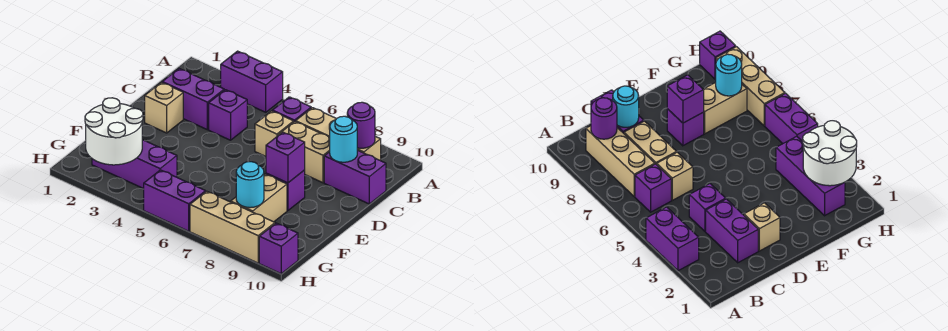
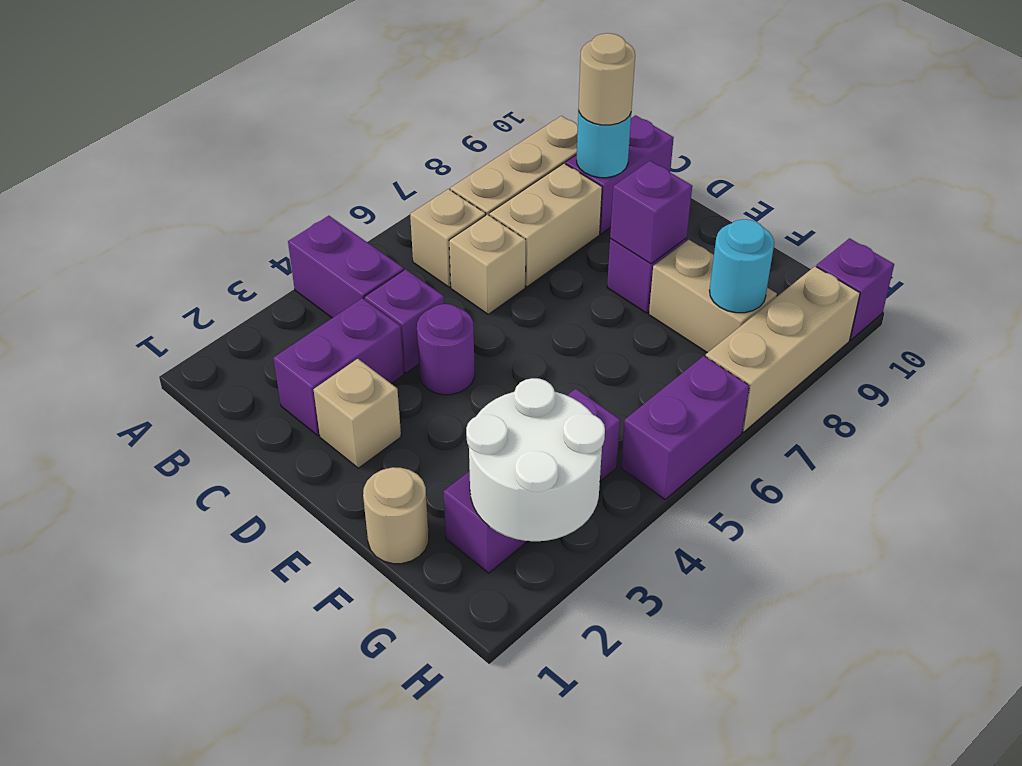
purple brick A3:A4 level 1 -> purple brick A4:B4 level 1
purple brick B6 level 1 -> tan brick B6 level 1
purple round brick B9 level 2 -> purple round brick D4 level 1
none -> tan round brick C9 level 3
none -> tan round brick F1 level 1

